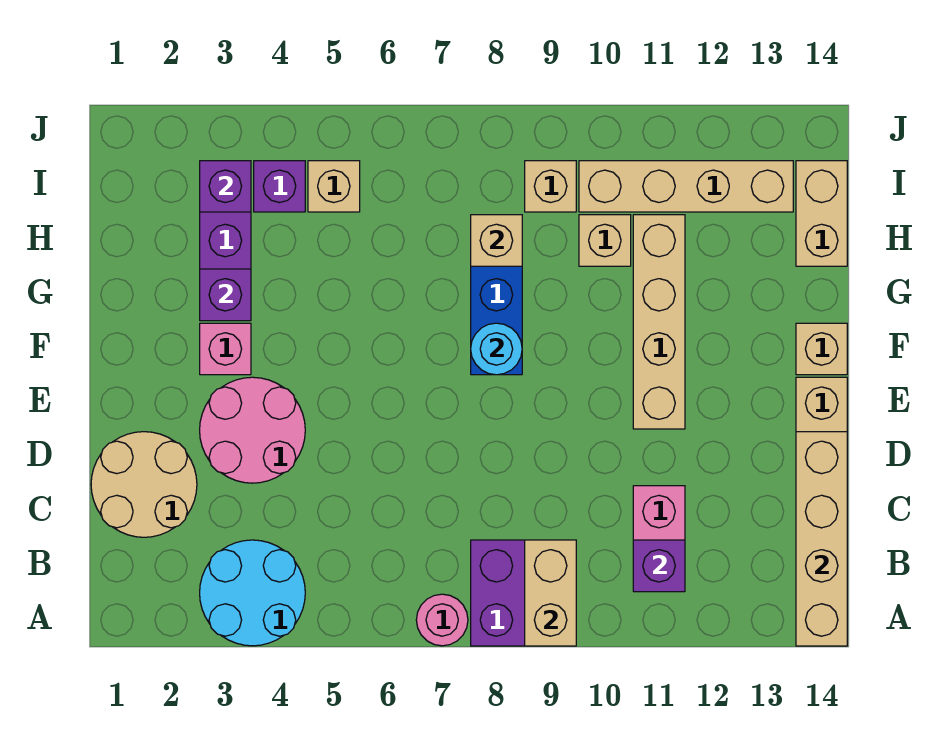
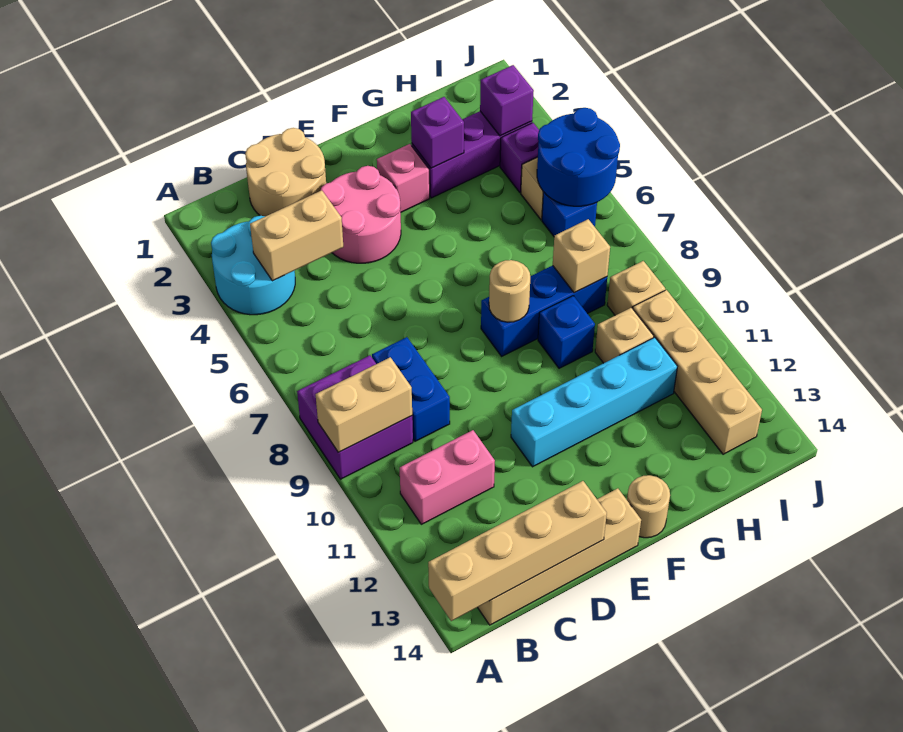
pink round brick A7 level 1 -> none
purple brick B11 level 2 -> none
none -> blue brick C8:C9 level 1
tan brick E11:H11 level 1 -> cyan brick E11:H11 level 1
cyan round brick F8 level 2 -> tan round brick F8 level 2
tan brick F14 level 1 -> tan round brick F14 level 1
none -> blue brick G9 level 1
tan brick H14:I14 level 1 -> tan brick B4:C4 level 2
none -> blue round brick I5:J6 level 2
none -> blue brick I6 level 1

